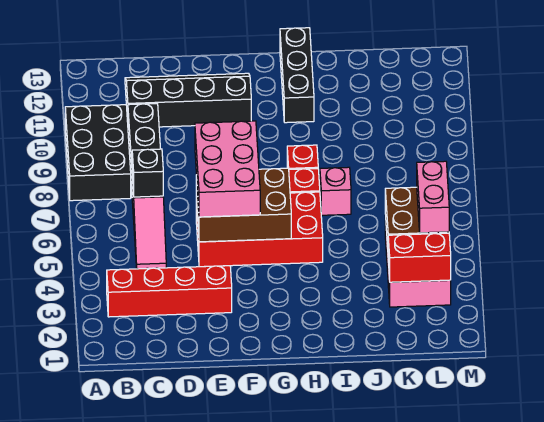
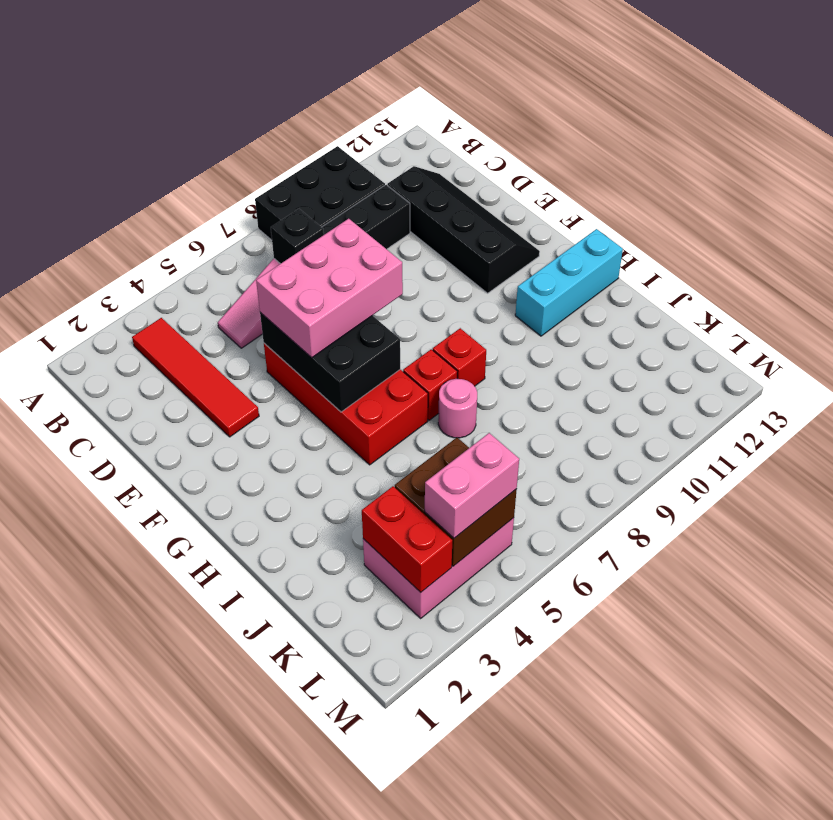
red brick B3:E3 level 1 -> red tile B3:E3 level 1
brown brick E5:G6 level 2 -> black brick E5:G6 level 2
black brick H11:H13 level 1 -> cyan brick H11:H13 level 1
pink brick I7 level 1 -> pink round brick I7 level 1

